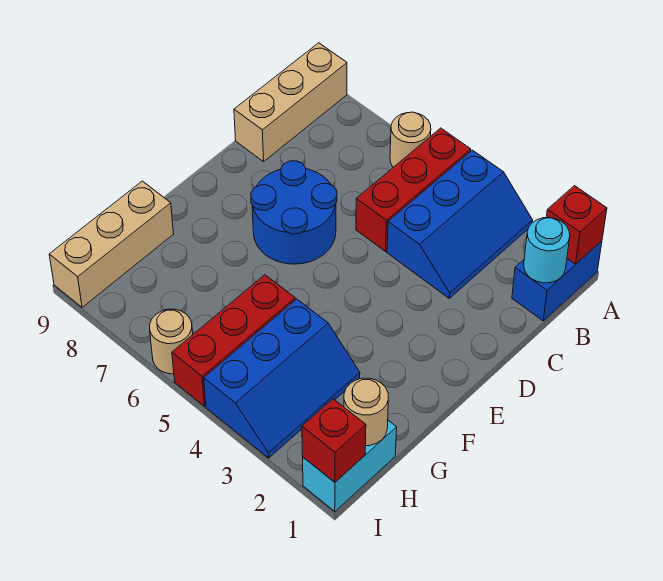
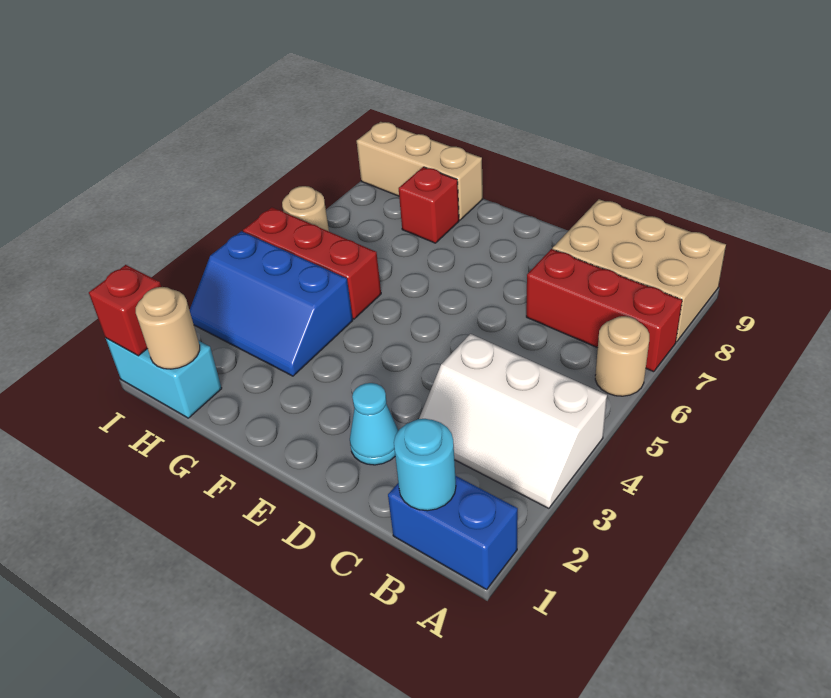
red brick A1 level 2 -> red brick G8 level 1
blue slope A3:C4 level 1 top 4 -> white slope A3:C4 level 1 top 4
red brick A5:C5 level 1 -> red brick A7:C7 level 1
tan brick A9:C9 level 1 -> tan brick A8:C9 level 1
none -> cyan cone D2 level 1
blue round brick D6:E7 level 1 -> none

